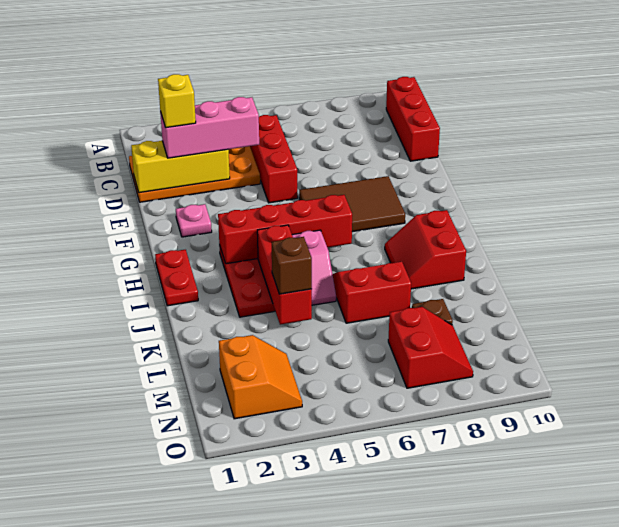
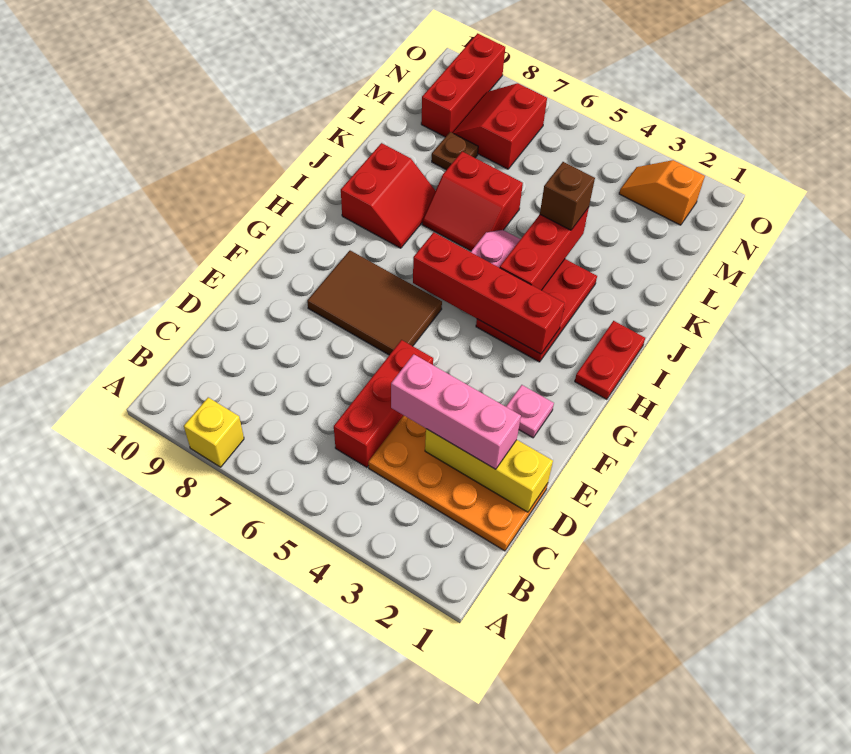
red brick B10:D10 level 1 -> red brick M9:O9 level 1
yellow brick D2 level 4 -> yellow brick A8 level 1
orange slope M2:N3 level 1 top 2 -> orange slope N2:N3 level 1 top 2

